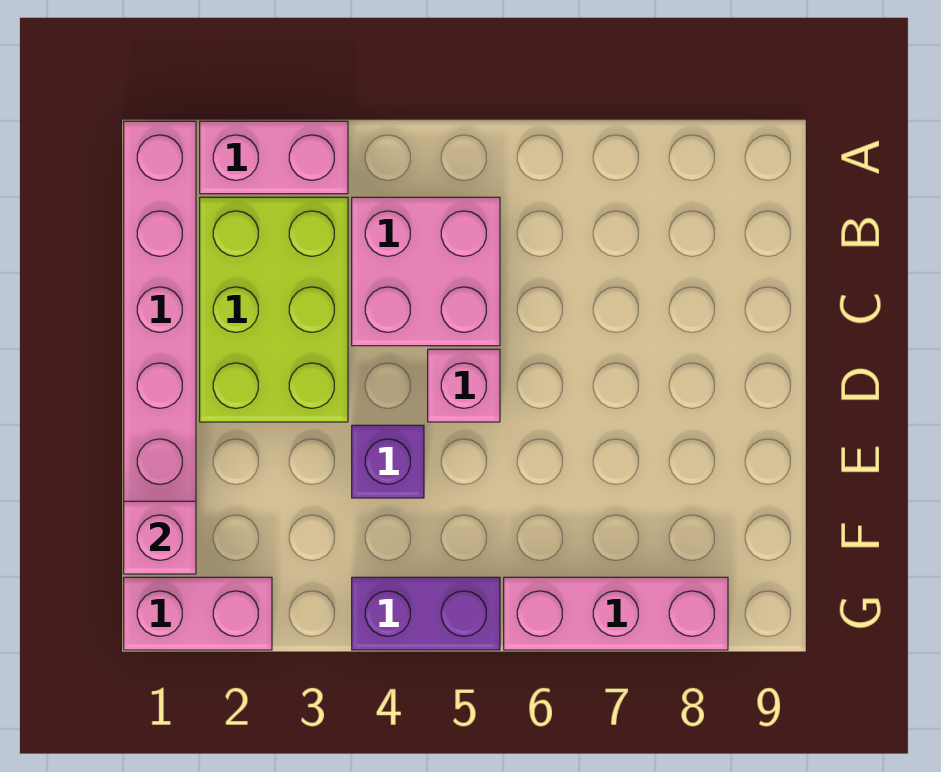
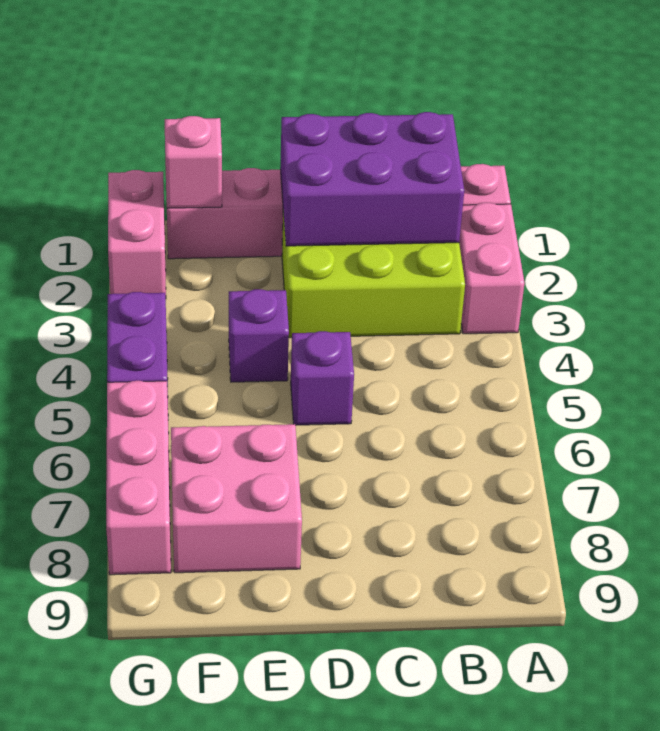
none -> purple brick B1:D2 level 2
pink brick B4:C5 level 1 -> pink brick E7:F8 level 1
pink brick D5 level 1 -> purple brick D5 level 1

